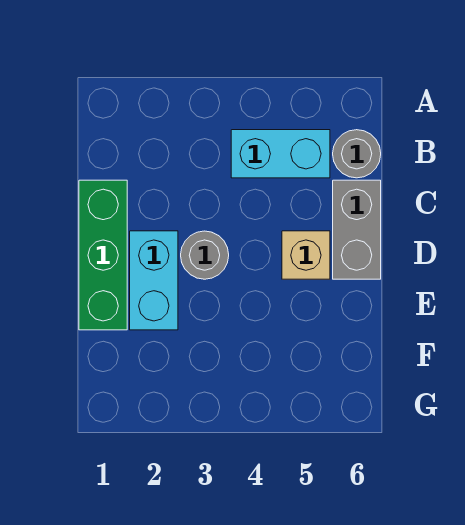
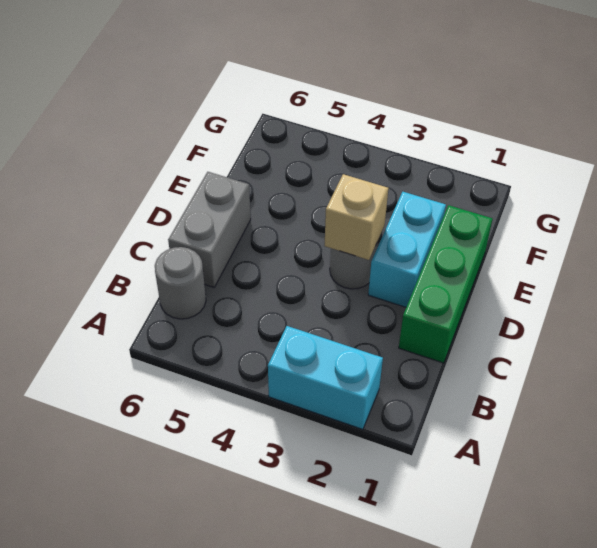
cyan brick B4:B5 level 1 -> cyan brick A2:A3 level 1
tan brick D5 level 1 -> tan brick D3 level 2

